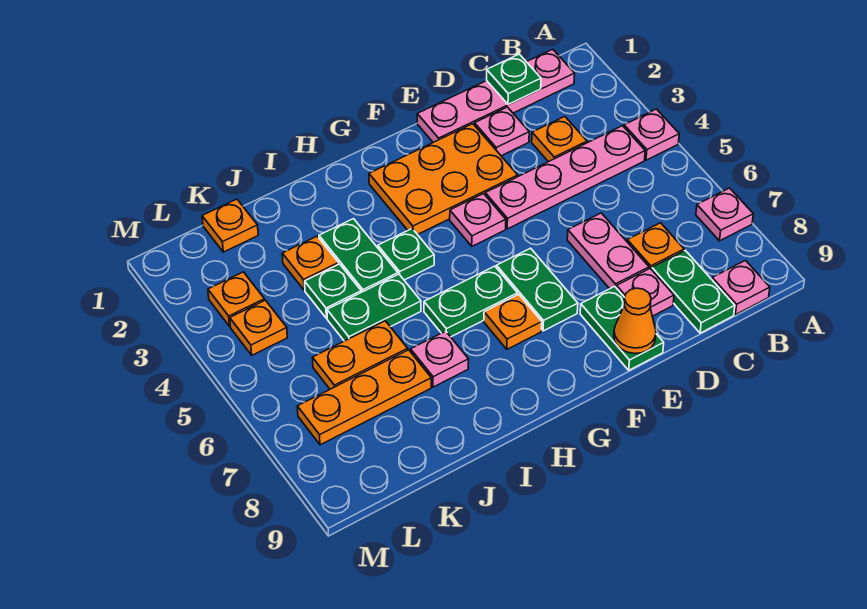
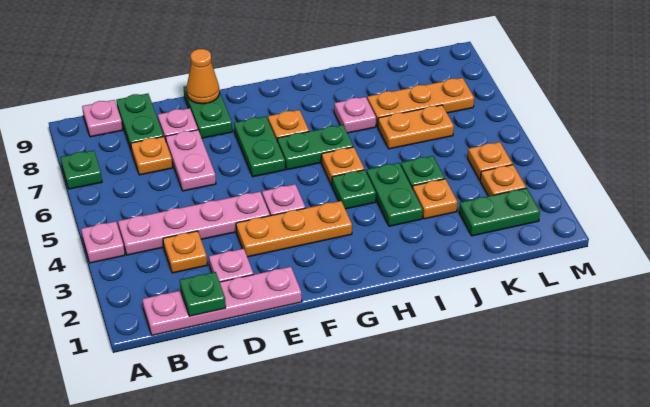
pink plate A7 level 1 -> green plate A7 level 1
orange plate E2:G3 level 1 -> orange plate E3:G3 level 1
green plate I5:J5 level 1 -> green plate K2:L2 level 1
orange plate K1 level 1 -> orange plate H5 level 1

